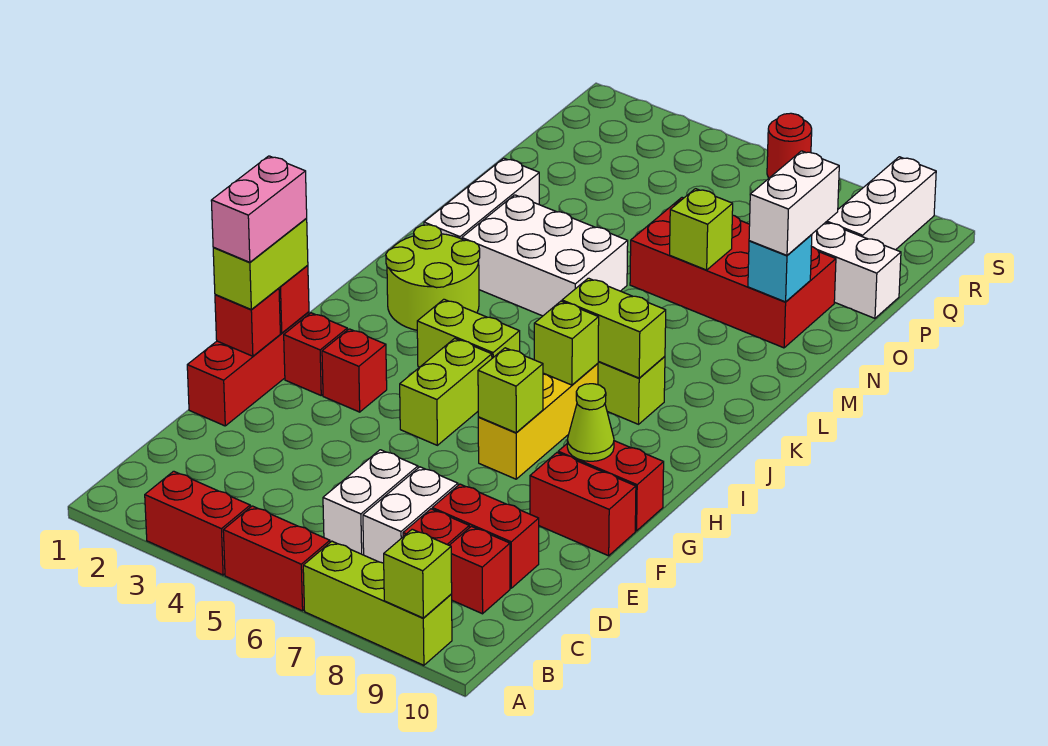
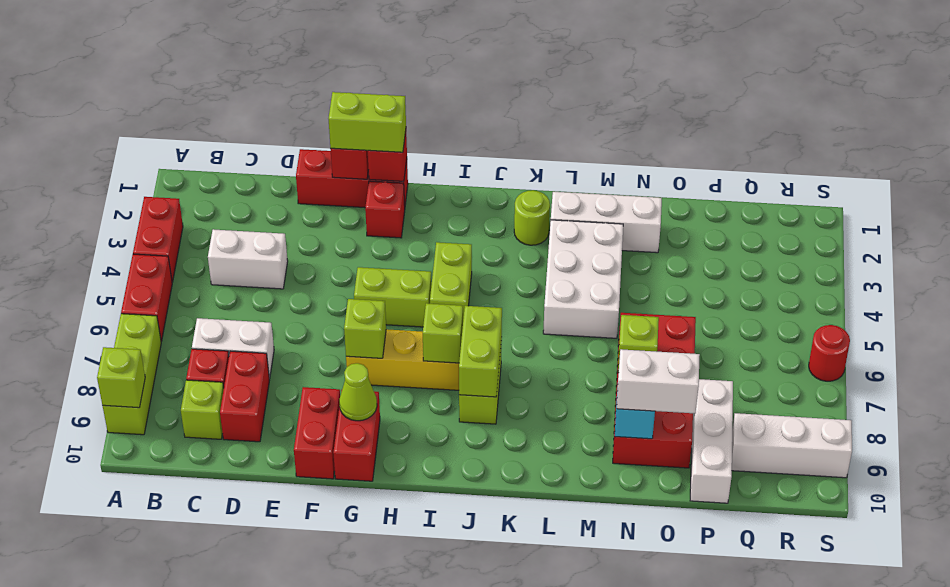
white brick C6:D6 level 1 -> white brick C4:D4 level 1
red brick C9 level 1 -> lime brick C9 level 1
pink brick F1:G1 level 4 -> none
red brick G3 level 1 -> none
lime round brick J2:K3 level 1 -> lime round brick K2 level 1

